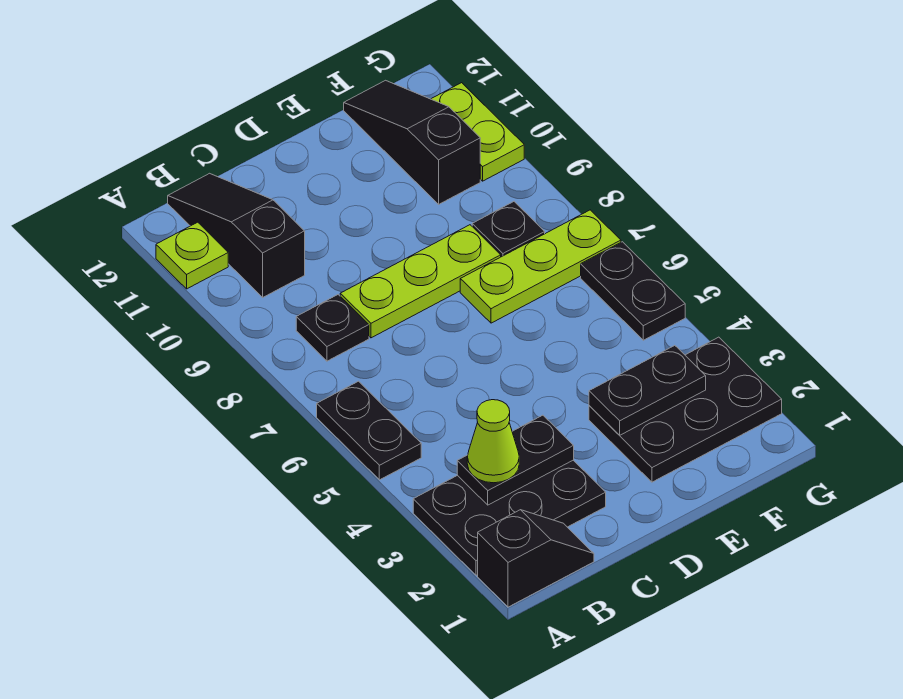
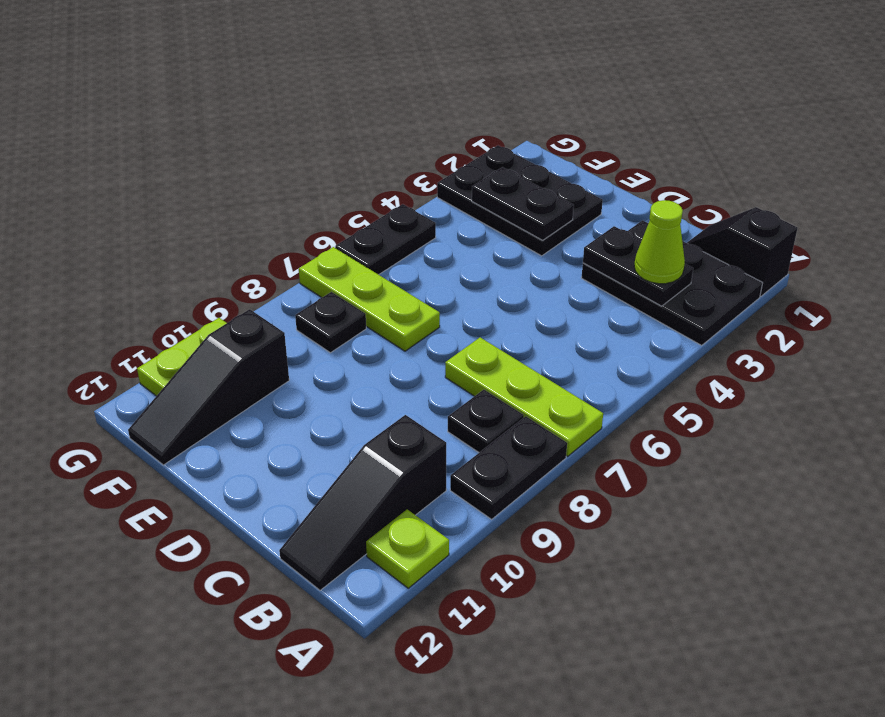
black plate A5:A6 level 1 -> black plate A8:A9 level 1
lime plate C8:E8 level 1 -> lime plate A7:C7 level 1

